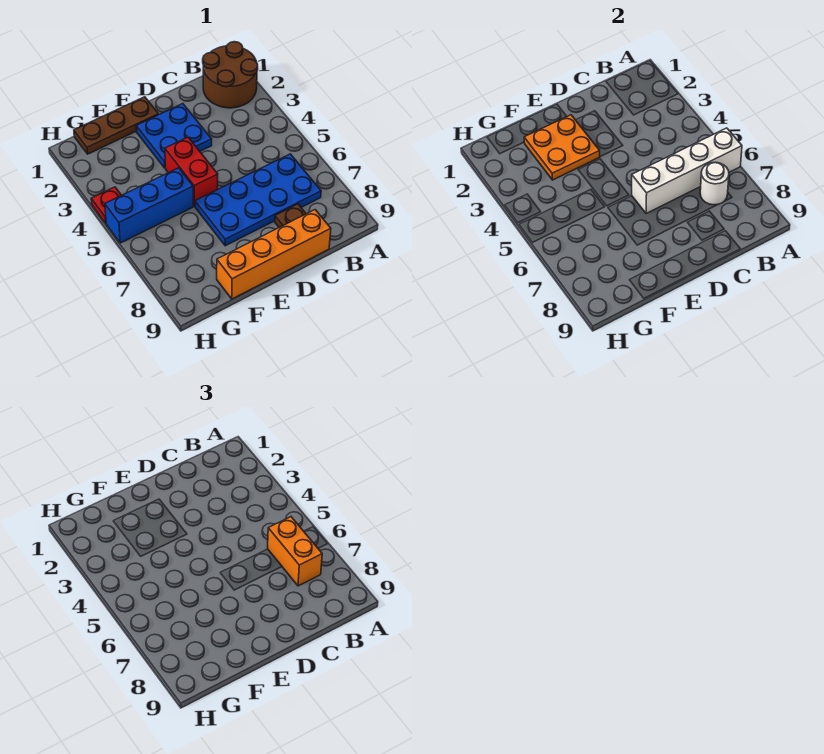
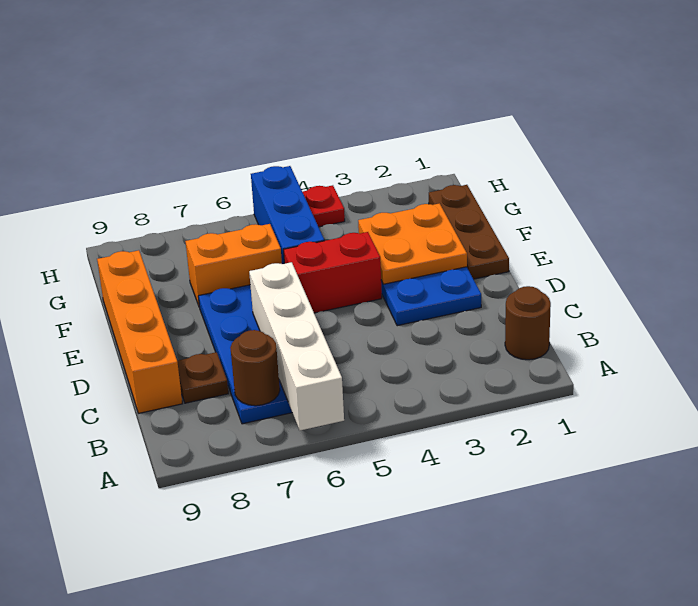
brown round brick A1:B2 level 1 -> brown round brick B1 level 1
orange brick B6:B7 level 3 -> orange brick F6:F7 level 1
white round brick B7 level 2 -> brown round brick B7 level 2

